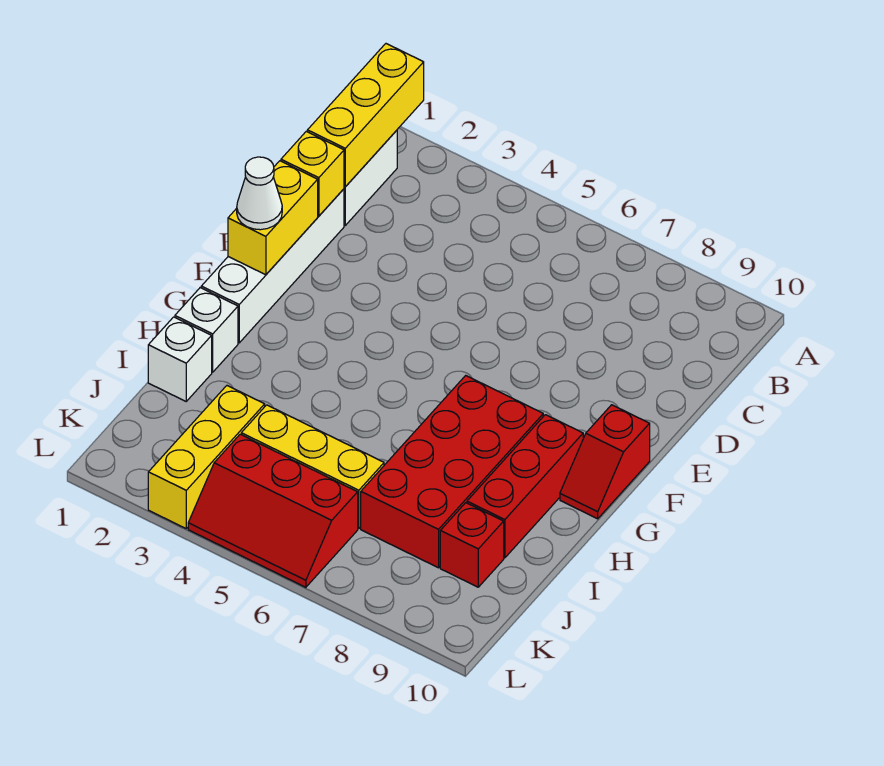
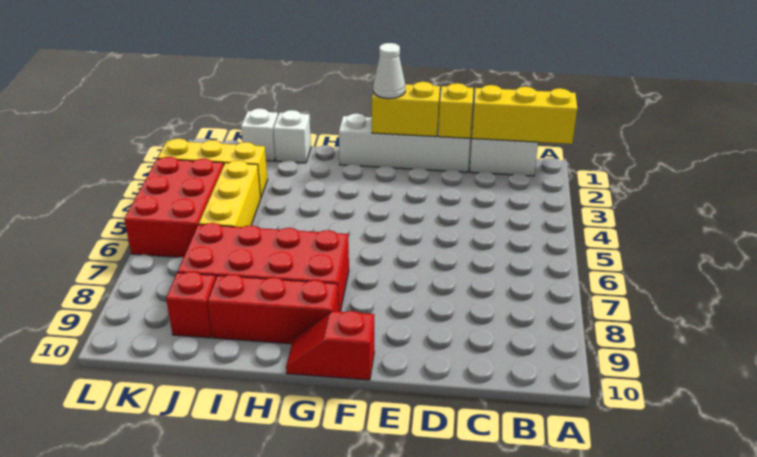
white brick H1 level 1 -> white brick J1 level 1
red slope K4:L6 level 1 top K -> red brick K4:L6 level 1

